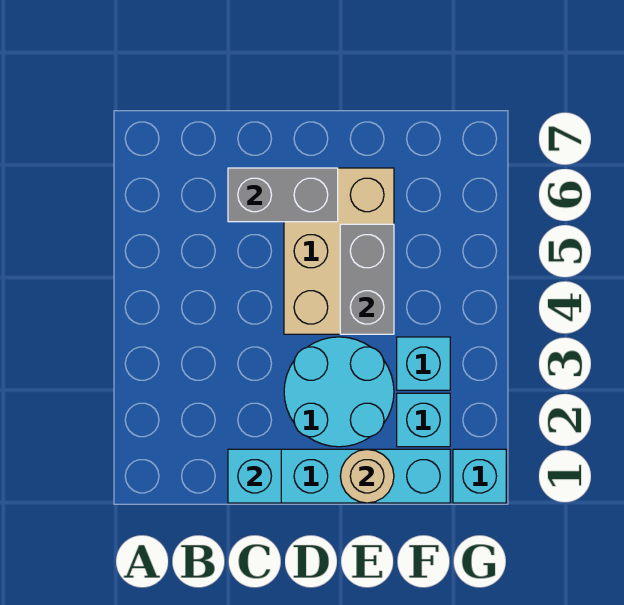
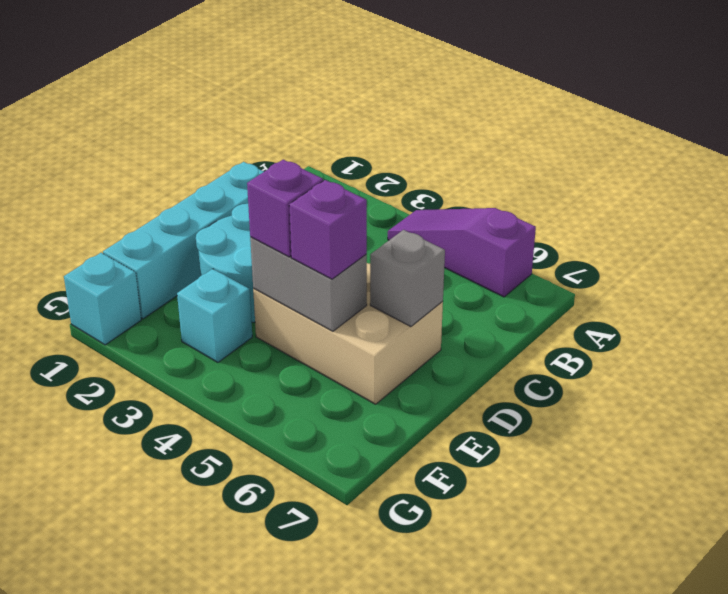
none -> purple slope A4:A6 level 1 top 6
cyan brick C1 level 2 -> none
grey brick C6:D6 level 2 -> grey brick D6 level 2
tan round brick E1 level 2 -> none
none -> purple brick E4 level 3
none -> purple brick E5 level 3
cyan brick F2 level 1 -> none

